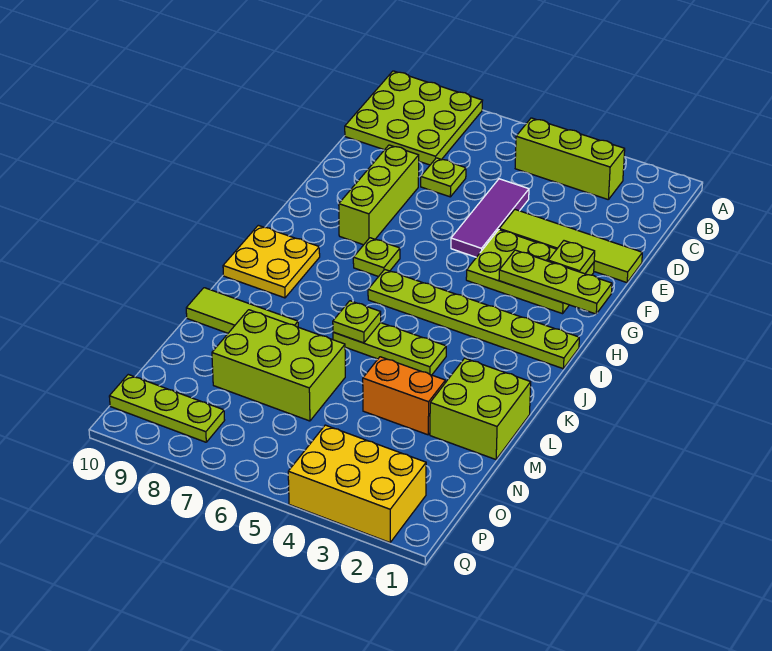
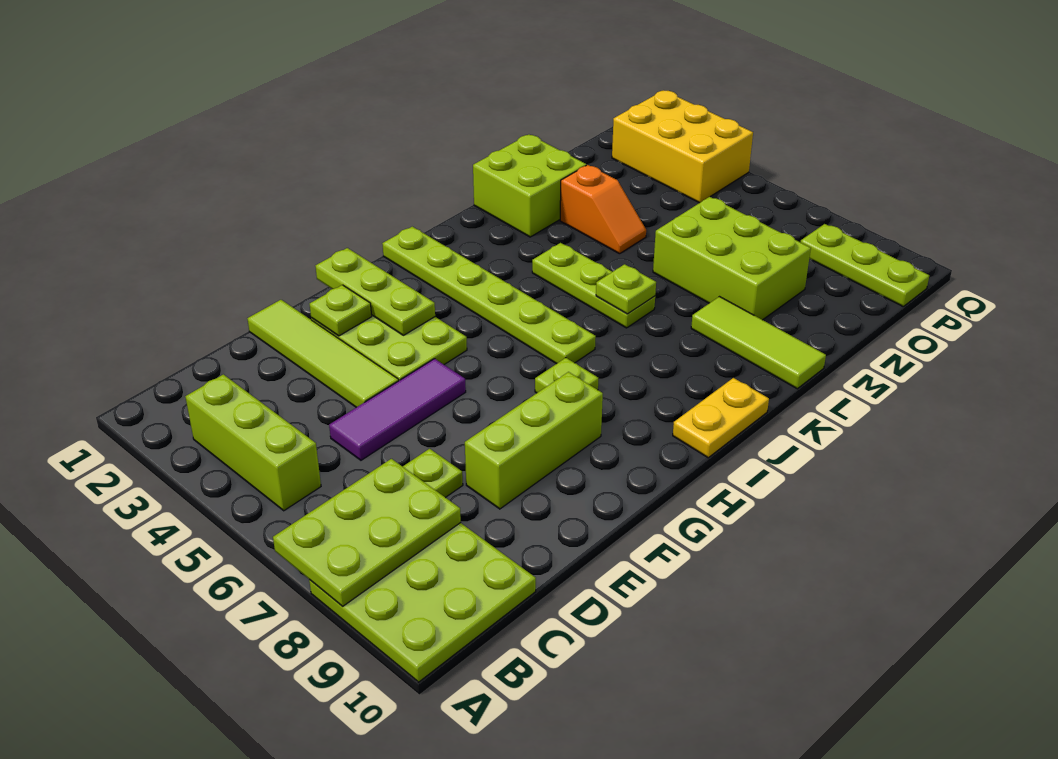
none -> lime plate A7:C8 level 2
yellow plate I9:J10 level 1 -> yellow plate I10:J10 level 1
orange brick M3:M4 level 1 -> orange slope M3:M4 level 1 top 3

